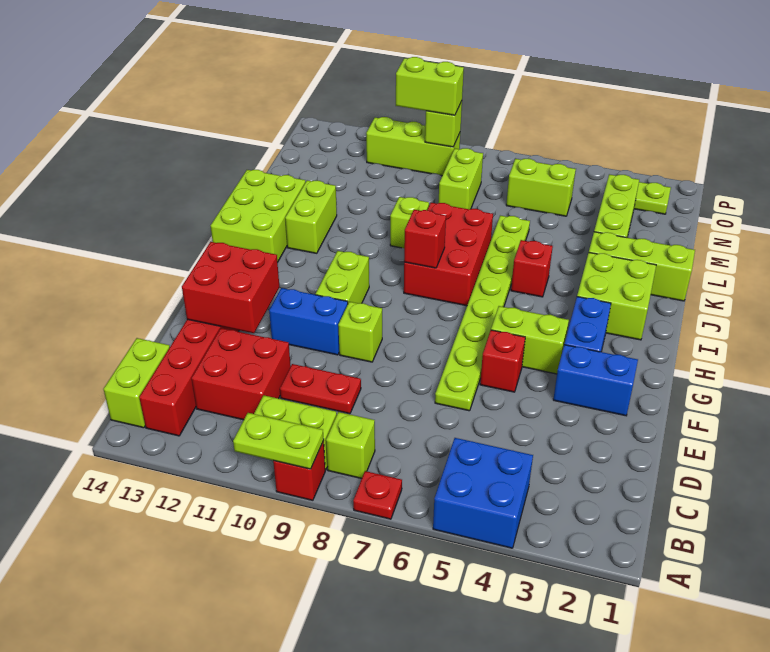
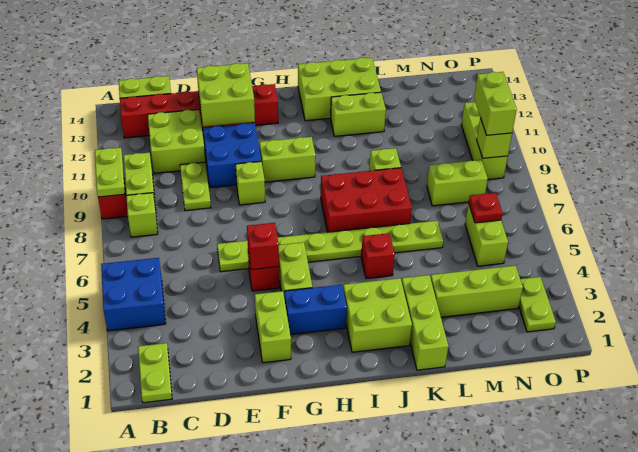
red plate A7 level 1 -> red plate N6 level 2
none -> lime plate B1:B2 level 1
red brick C11:D12 level 1 -> lime brick C11:D12 level 1
red plate D9:D10 level 1 -> lime plate D9:D10 level 1
red brick E12:F13 level 2 -> lime brick E12:F13 level 2
blue brick F2:F3 level 1 -> lime brick F2:F3 level 1
blue brick F10:F11 level 1 -> blue brick E10:F11 level 1
red brick I8 level 2 -> red brick F5 level 2

